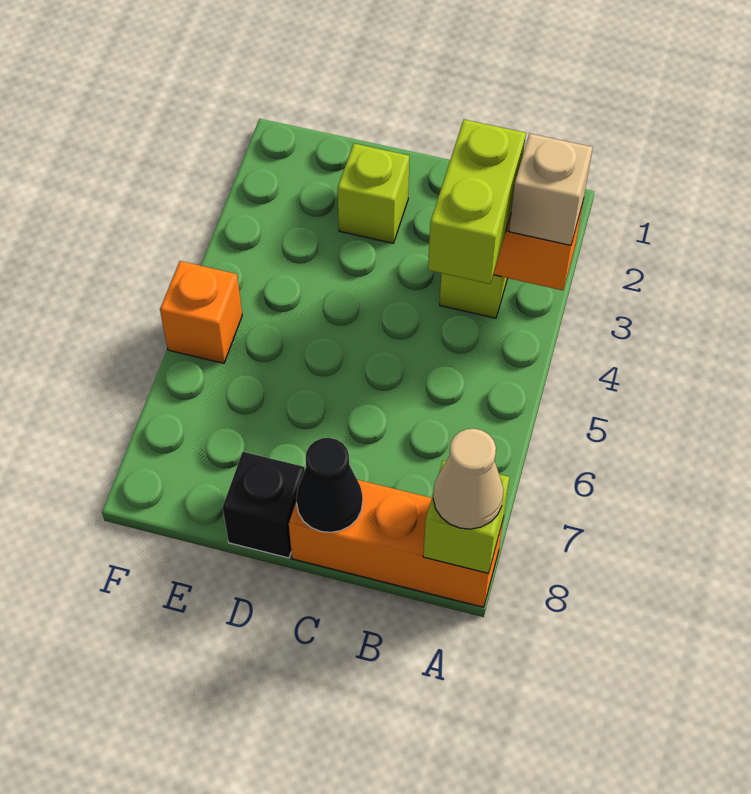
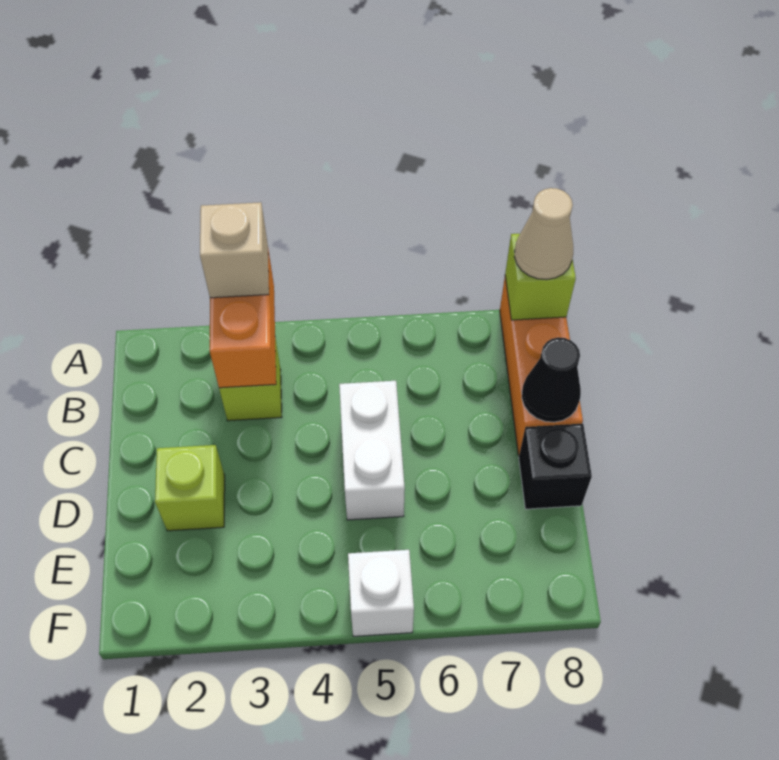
lime brick B3:B4 level 3 -> none
none -> white brick C5:D5 level 1
orange brick F5 level 1 -> white brick F5 level 1

